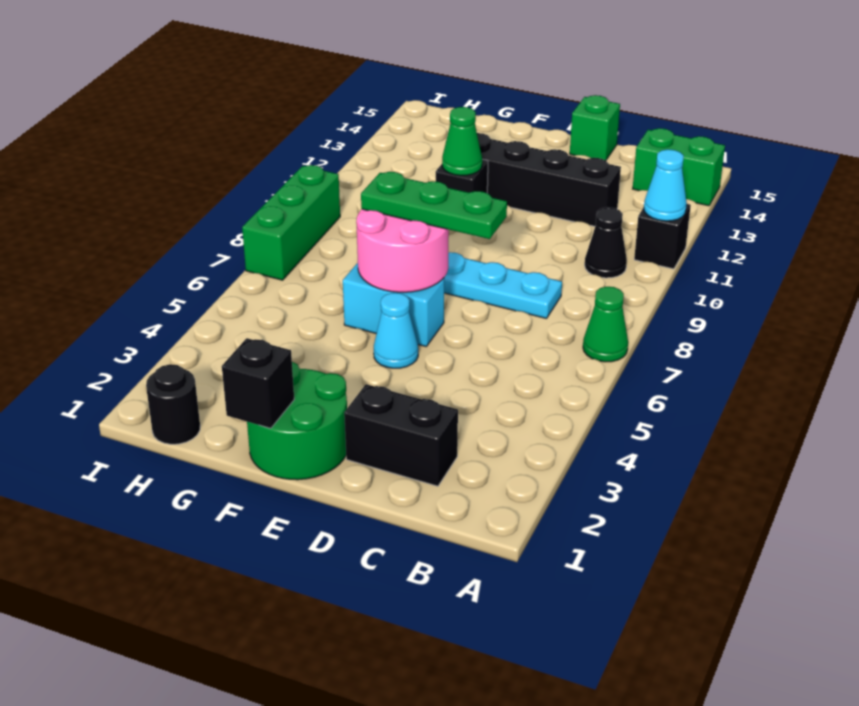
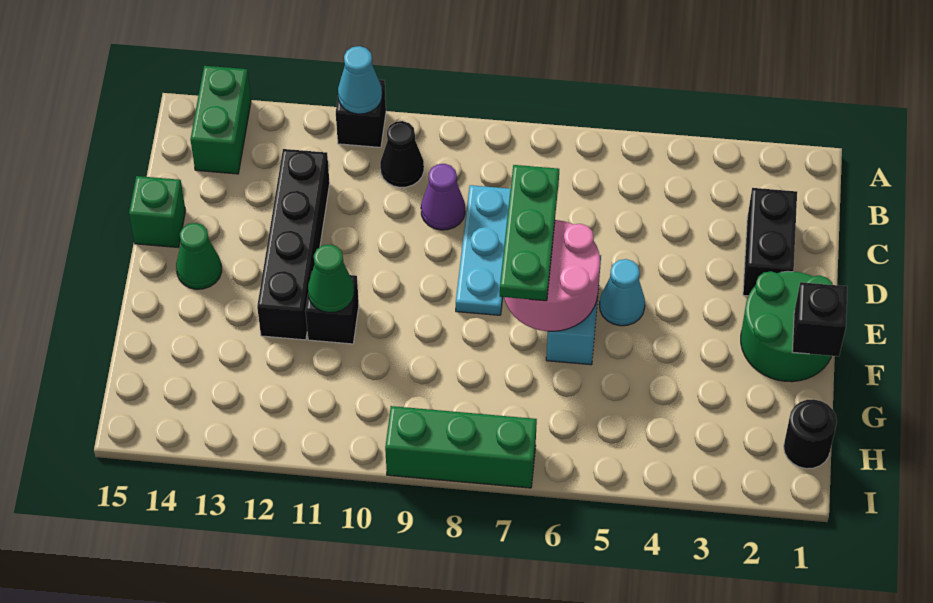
green cone A7 level 1 -> green cone E14 level 1
none -> purple cone C9 level 1

